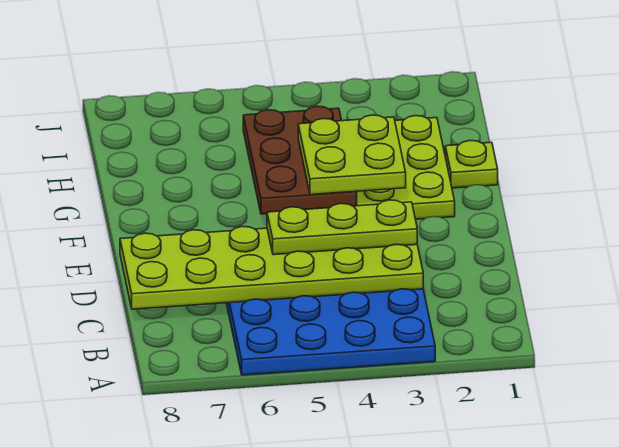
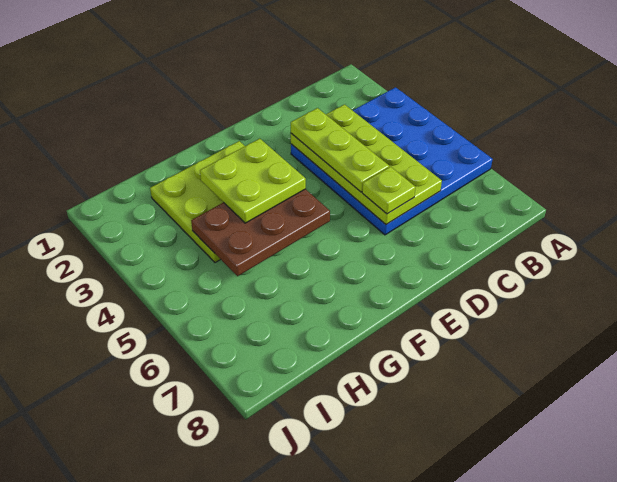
lime plate C3:D8 level 2 -> lime plate C3:D6 level 2
lime plate G1 level 1 -> lime plate D6 level 3

